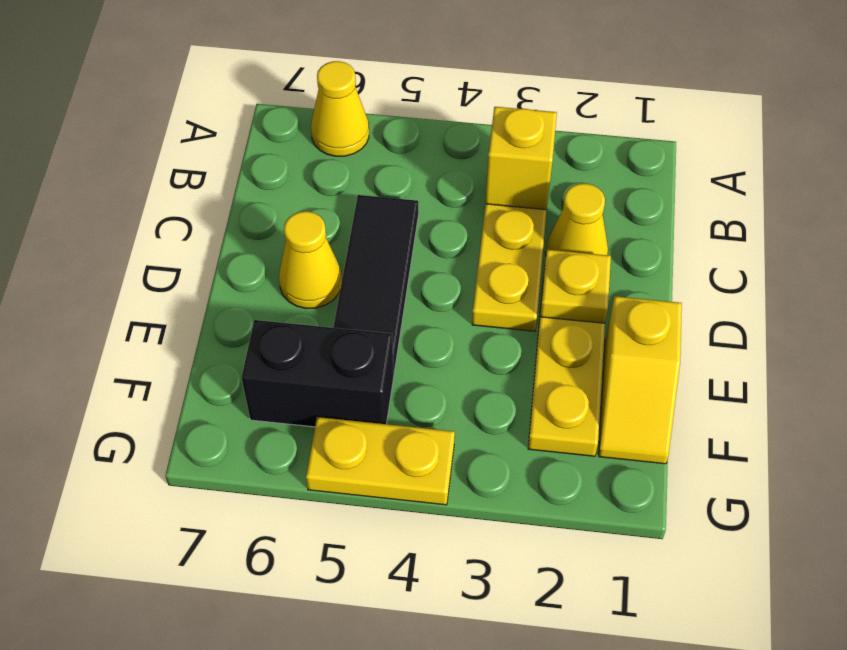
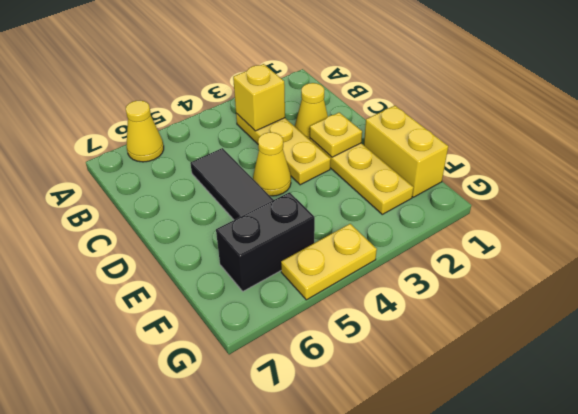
yellow cone D6 level 1 -> yellow cone D4 level 1
yellow slope E1:F1 level 1 top E -> yellow brick E1:F1 level 1

